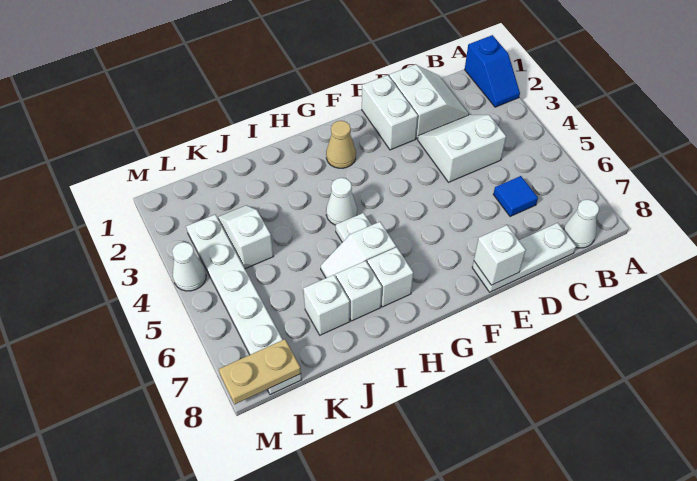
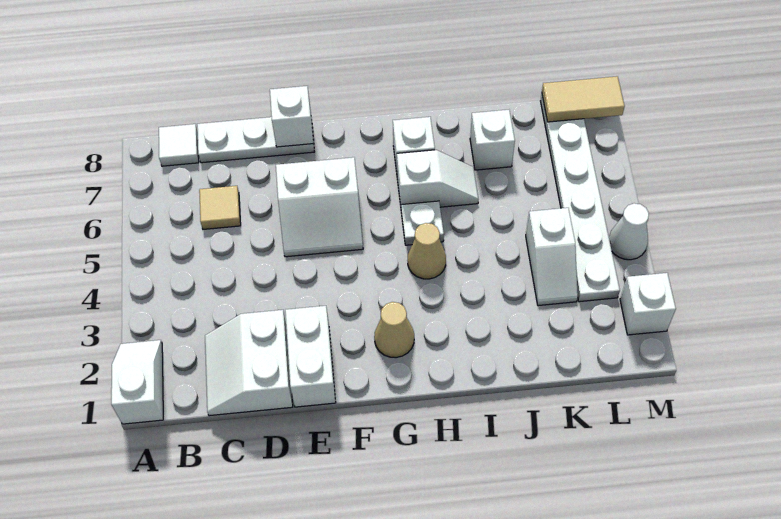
blue slope A1:A2 level 1 top 1 -> white slope A1:A2 level 1 top 1
white cone B8 level 1 -> white tile B8 level 1
white slope C3:D4 level 1 top 4 -> white slope E5:F6 level 1 top 6
blue tile C6 level 1 -> tan tile C6 level 1
white cone H4 level 1 -> tan cone H4 level 1
white brick I7 level 1 -> white brick M2 level 1
tan plate L8:M8 level 2 -> tan tile L8:M8 level 2

